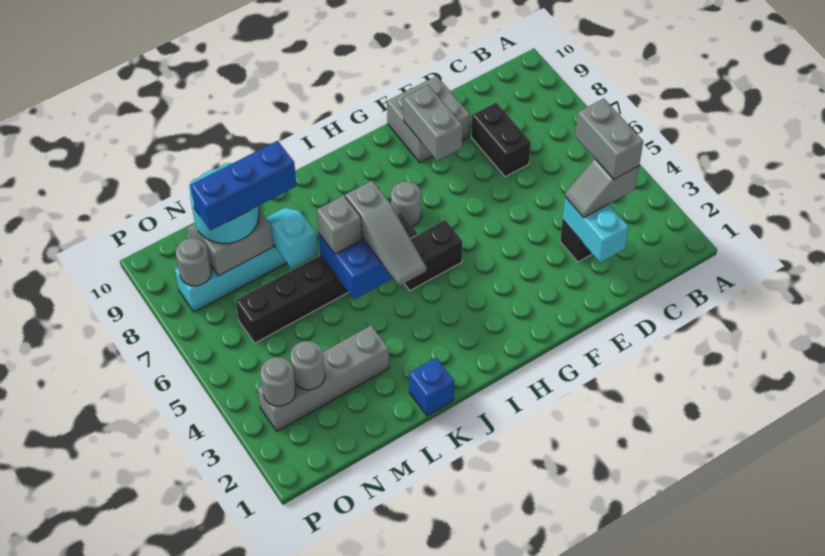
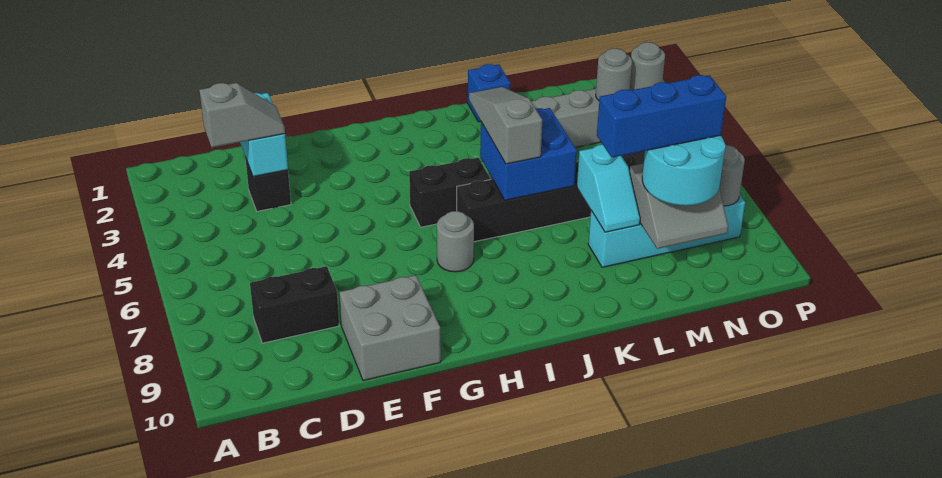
grey brick C3:C4 level 4 -> none
black brick D7:D8 level 1 -> black brick C8:D8 level 1
grey brick F8:F9 level 2 -> none
grey brick K6 level 3 -> none

